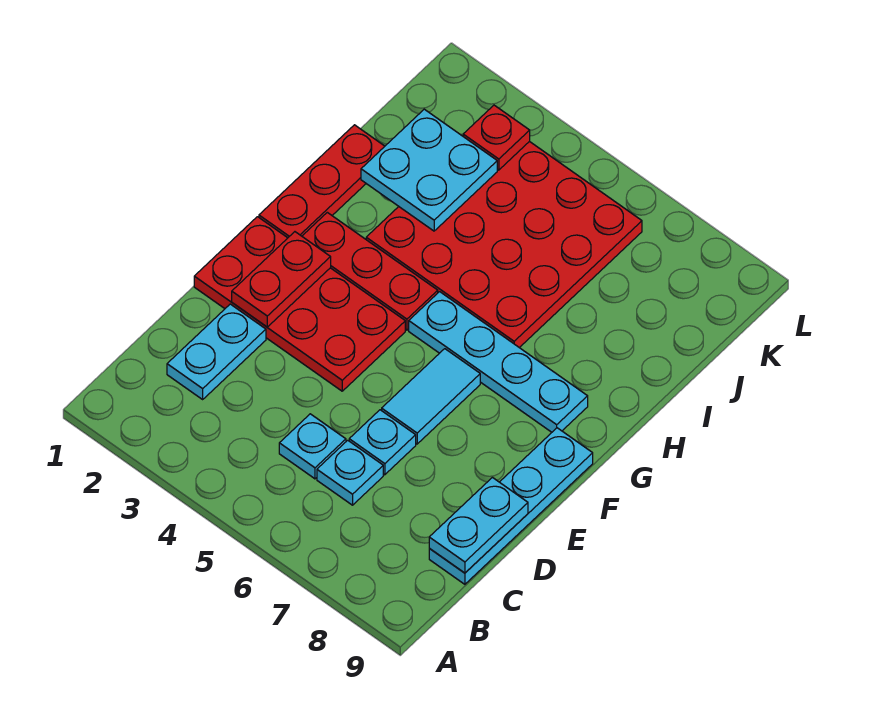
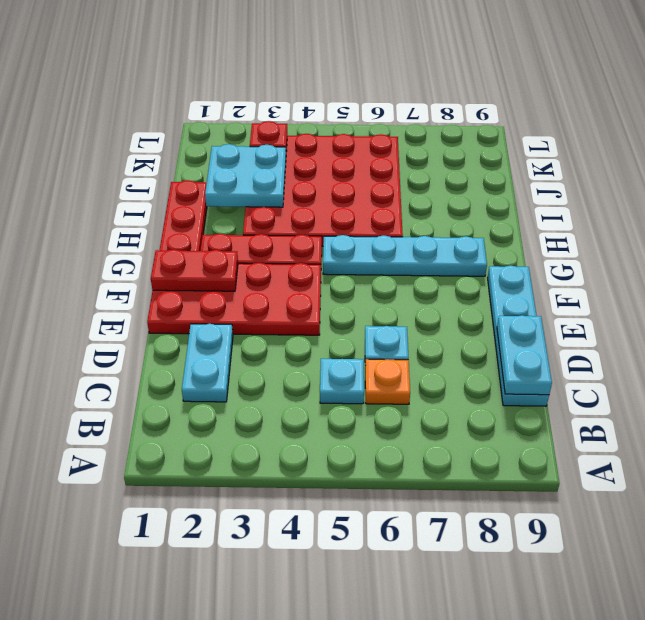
cyan plate C6 level 1 -> orange plate C6 level 1
red plate E2:F2 level 2 -> red plate F1:F2 level 2
cyan tile E6:F6 level 1 -> none

